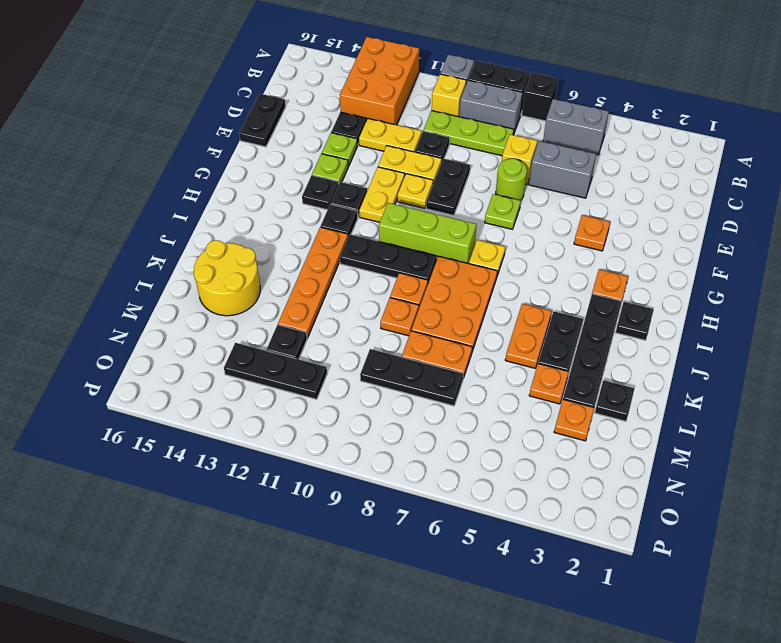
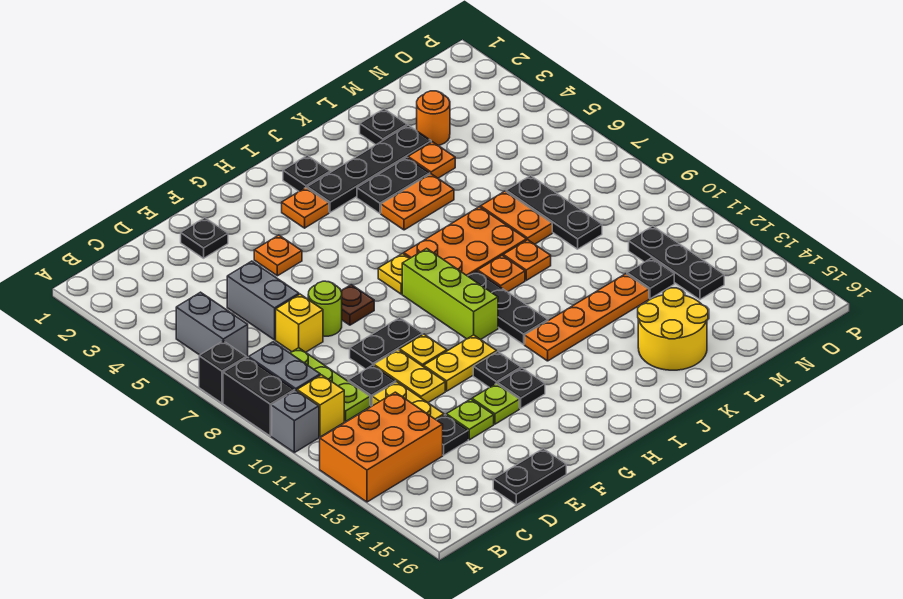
lime plate F7 level 1 -> brown plate F7 level 1
black plate H12 level 1 -> black plate E2 level 1
orange plate M3 level 1 -> orange round brick M3 level 1

